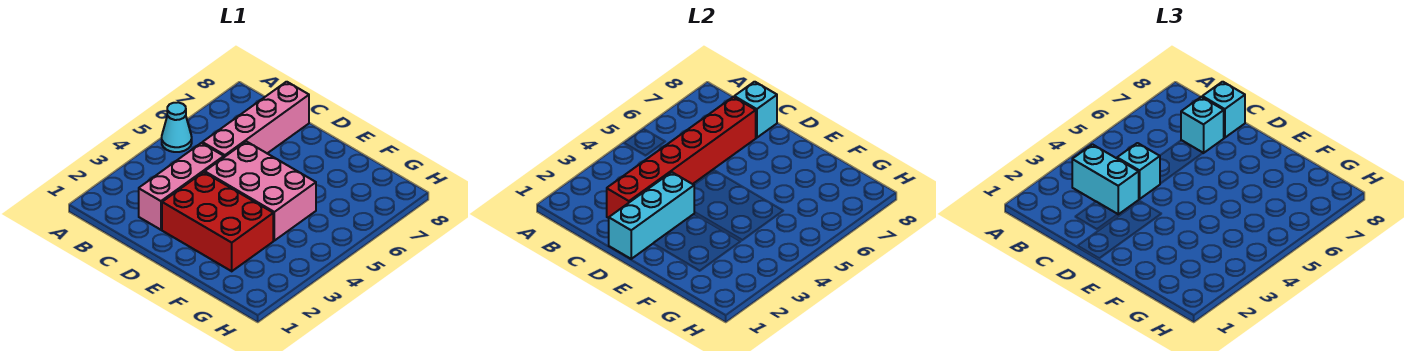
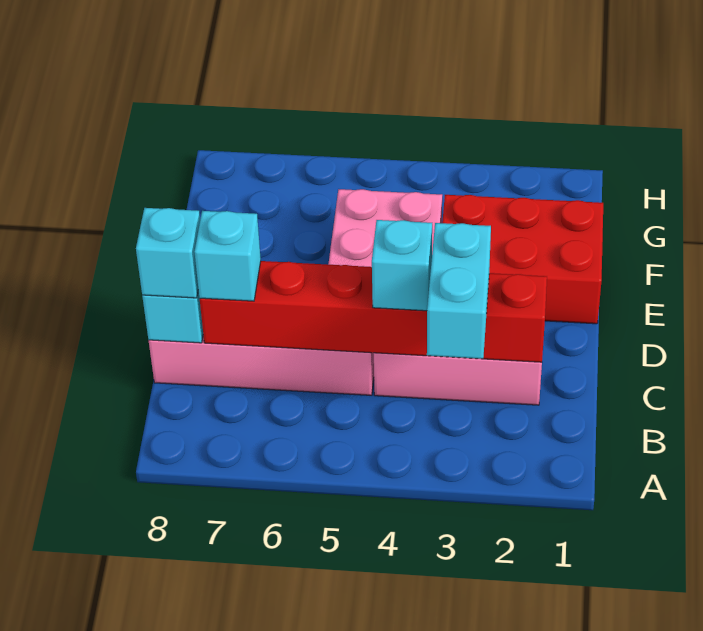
cyan cone A5 level 1 -> none
cyan brick D1:D3 level 2 -> none
red brick D2:F3 level 1 -> red brick E1:F3 level 1

